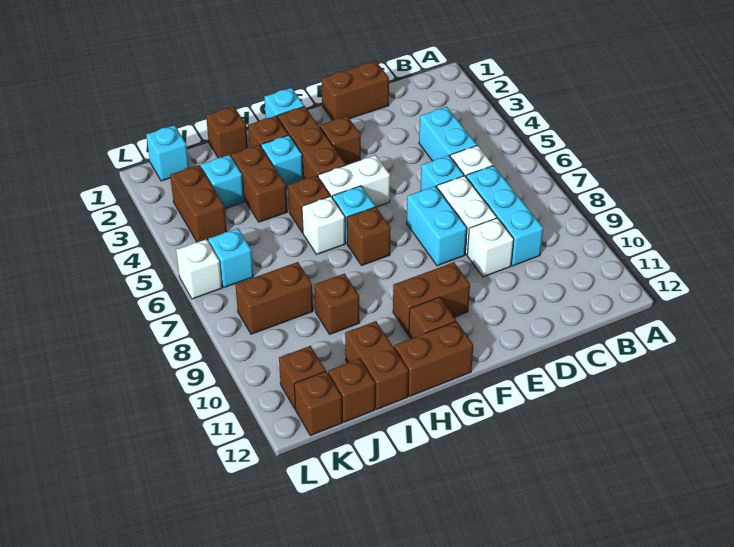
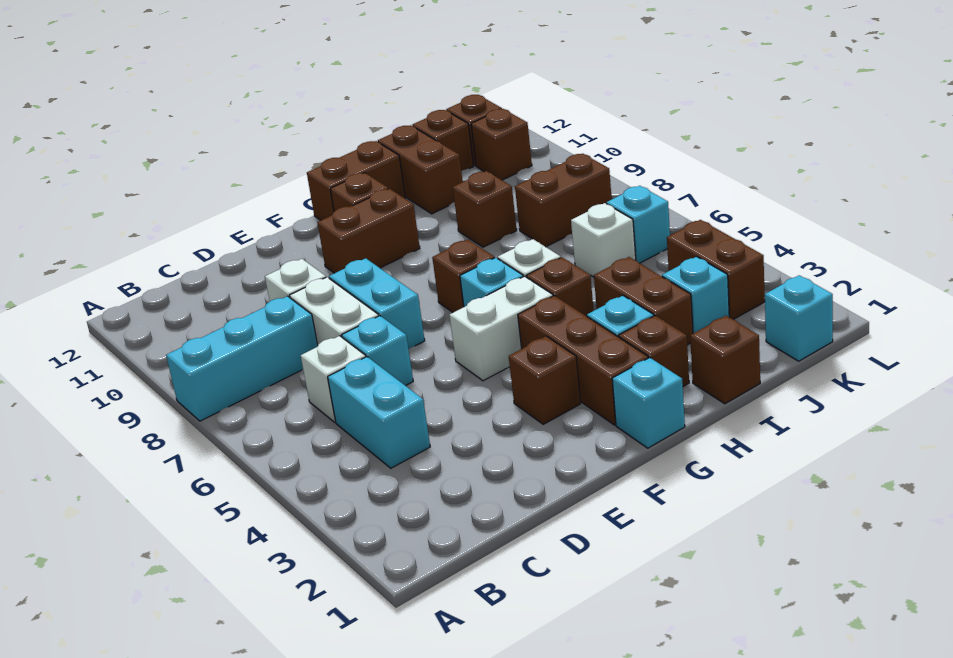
cyan brick C7:C9 level 1 -> cyan brick A8:C8 level 1
brown brick D1:E1 level 1 -> none
white brick L6 level 1 -> white brick J6 level 1

